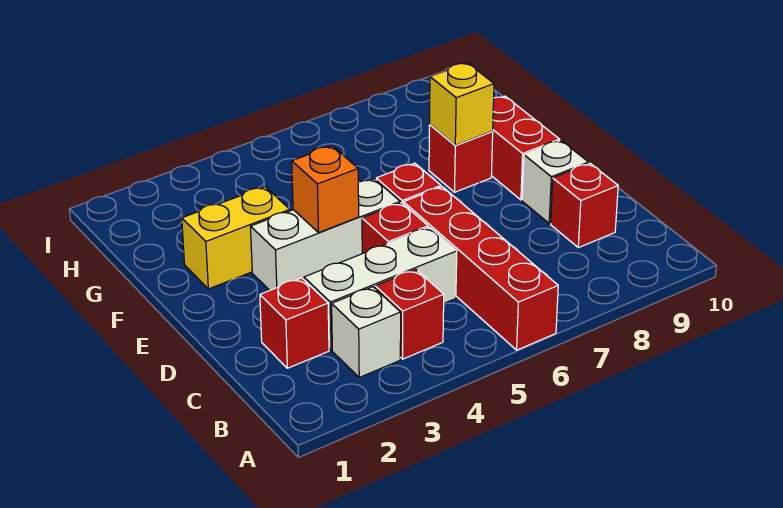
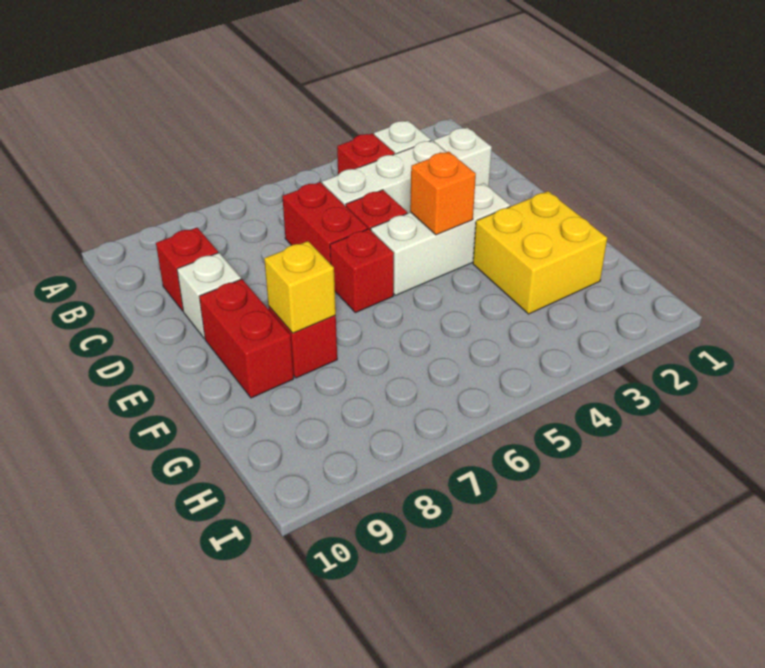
red brick A6:D6 level 1 -> red brick C6:D6 level 1
red brick C2 level 1 -> white brick C2 level 1
yellow brick F2:F3 level 1 -> yellow brick F2:G3 level 1

